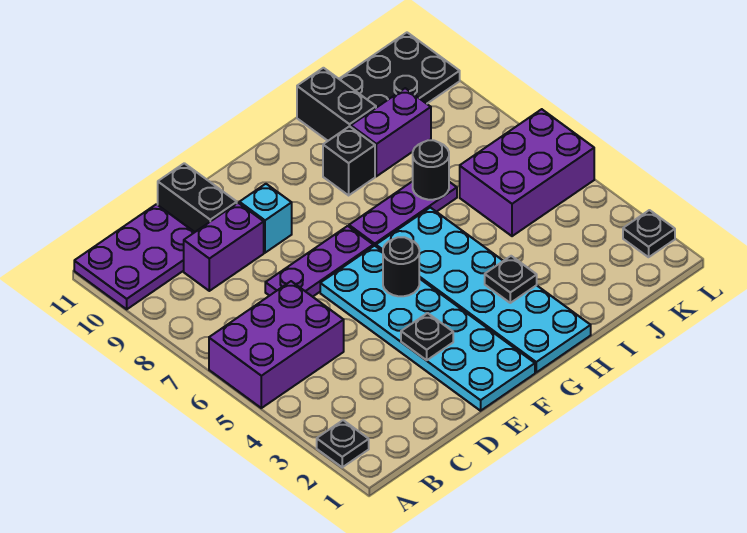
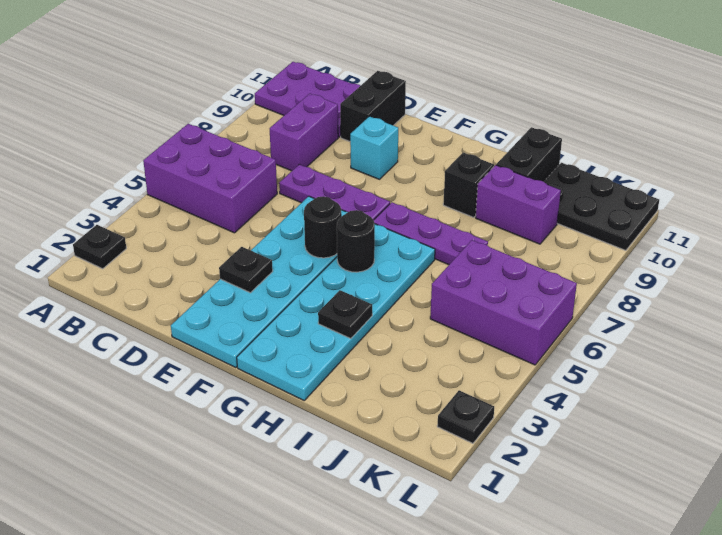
purple brick C9:D9 level 1 -> purple brick C8:C9 level 1
black round brick I7 level 2 -> black round brick G5 level 2

